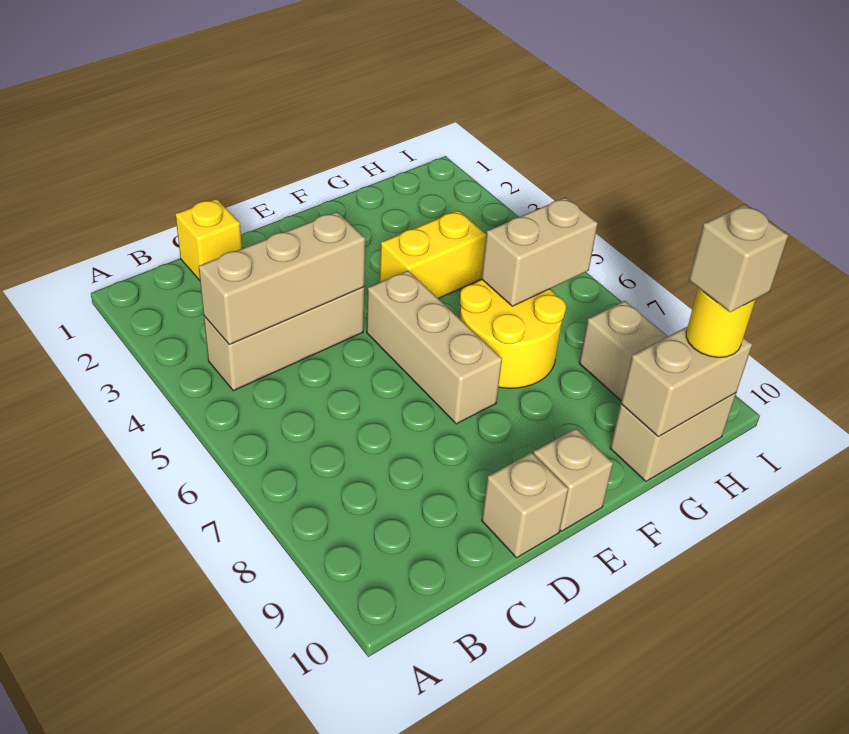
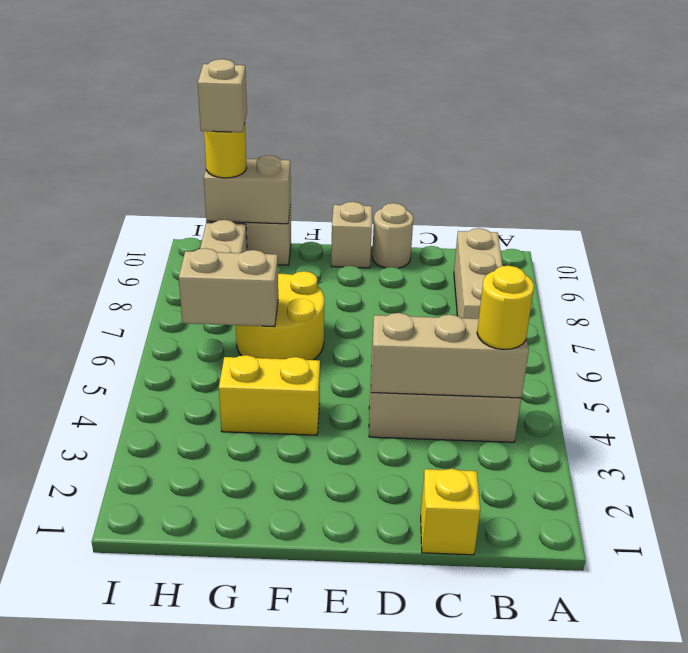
none -> yellow round brick B4 level 3
tan brick D10 level 1 -> tan round brick D10 level 1
tan brick E5:E7 level 1 -> tan brick B7:B9 level 1

